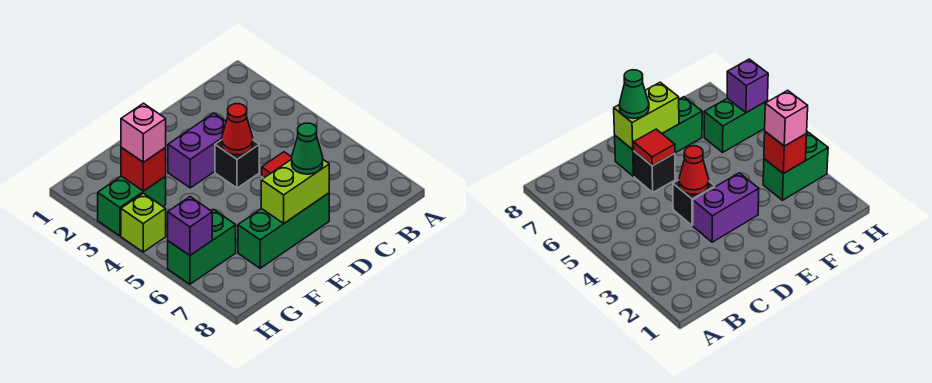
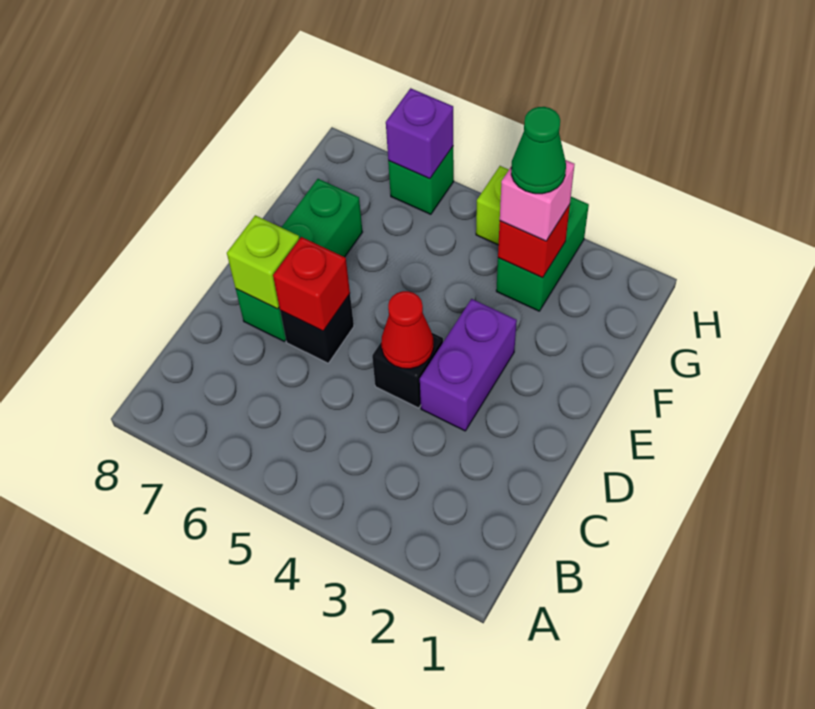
red tile D6 level 2 -> red brick D6 level 2
lime brick D7:E7 level 2 -> lime brick D7 level 2
green cone D7 level 3 -> green cone G3 level 4
green brick G6:H6 level 1 -> green brick H6 level 1

